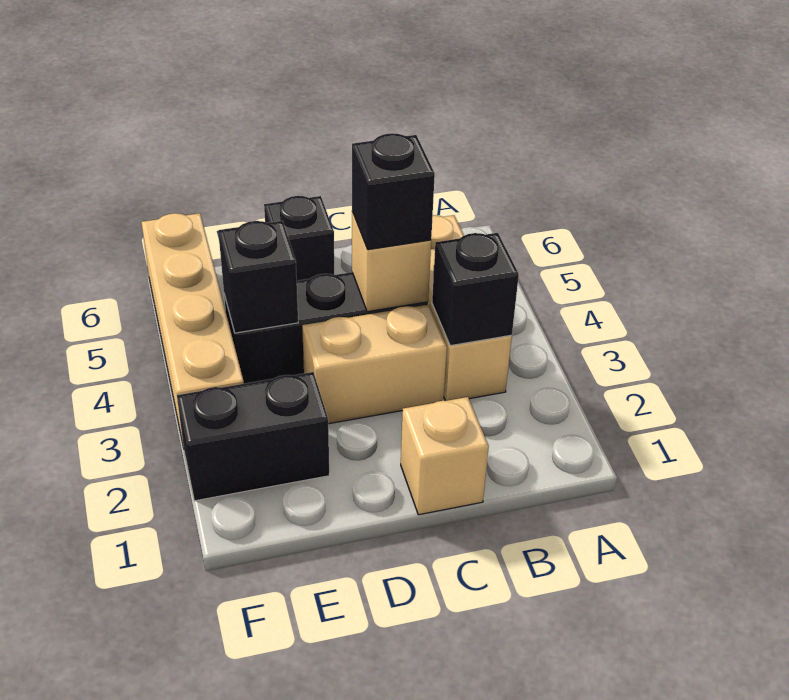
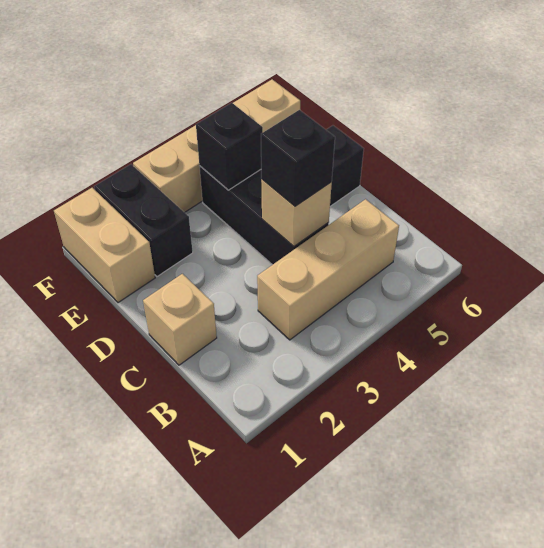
black brick B3 level 2 -> none
tan brick C3:D3 level 1 -> tan brick E1:F1 level 1

